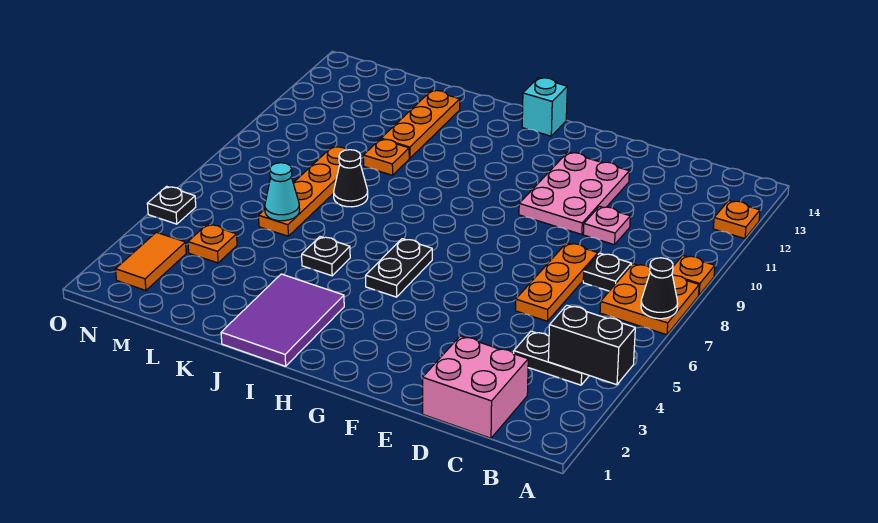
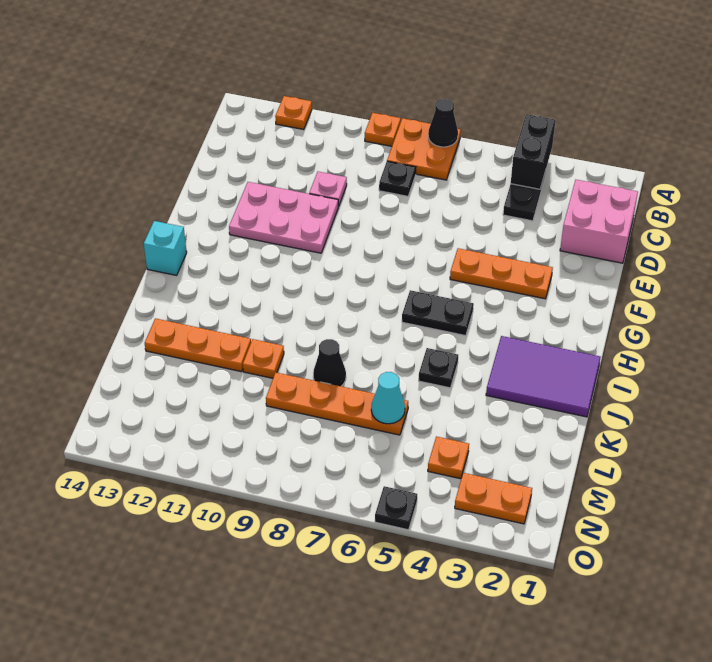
orange plate D6:D8 level 1 -> orange plate F3:F5 level 1
orange tile N2:N3 level 1 -> orange plate N2:N3 level 1

